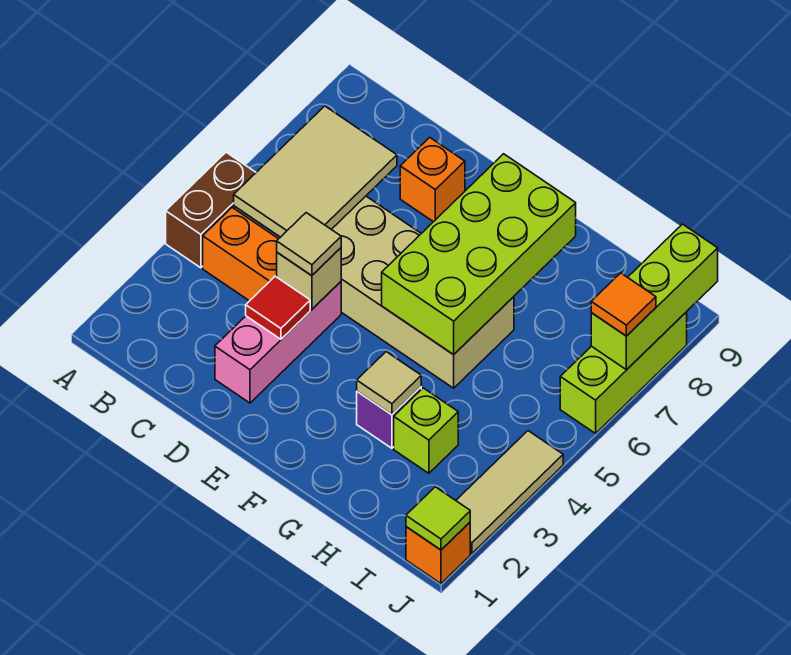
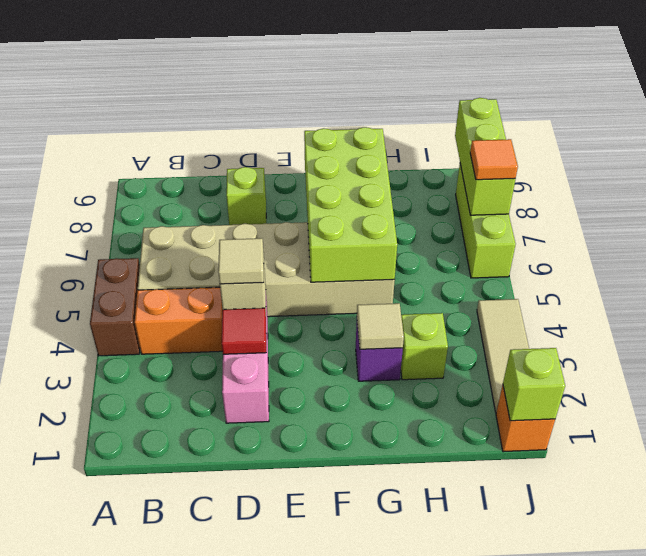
tan tile B5:C7 level 2 -> none
orange brick D8 level 1 -> lime brick D8 level 1
lime tile J1 level 2 -> lime brick J1 level 2

